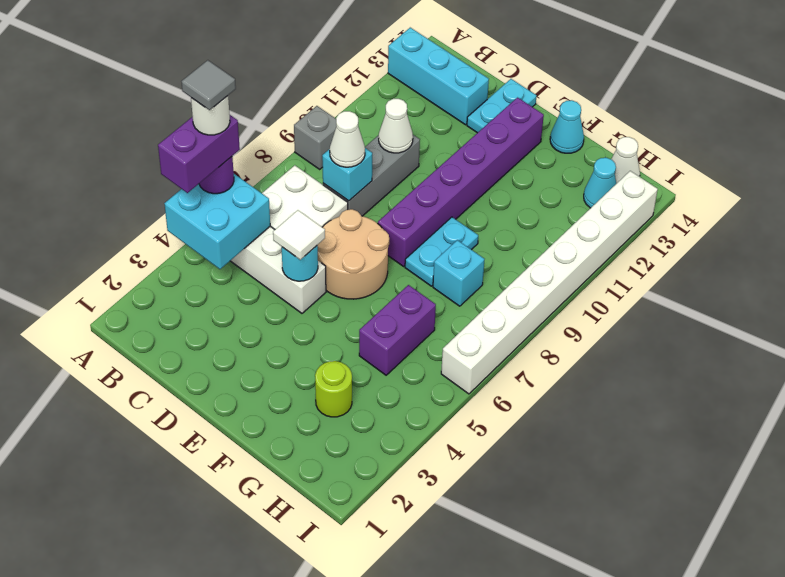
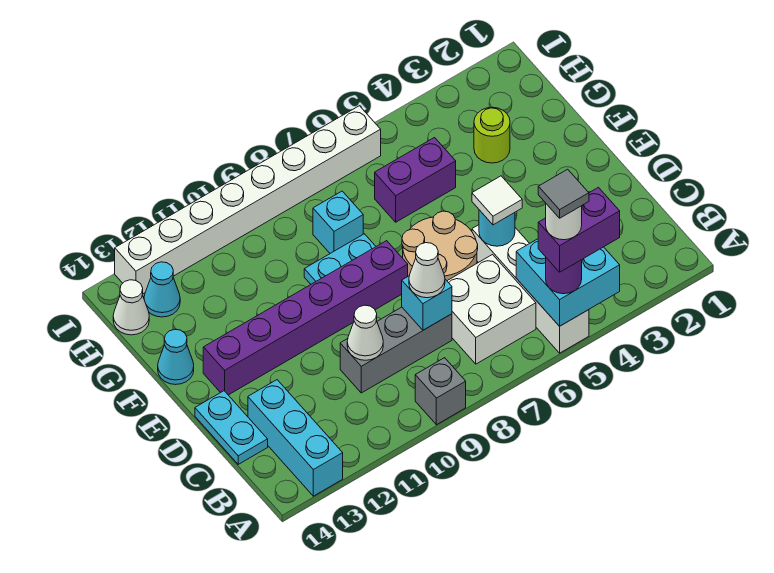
cyan plate D13:D14 level 1 -> cyan plate C14:D14 level 1

